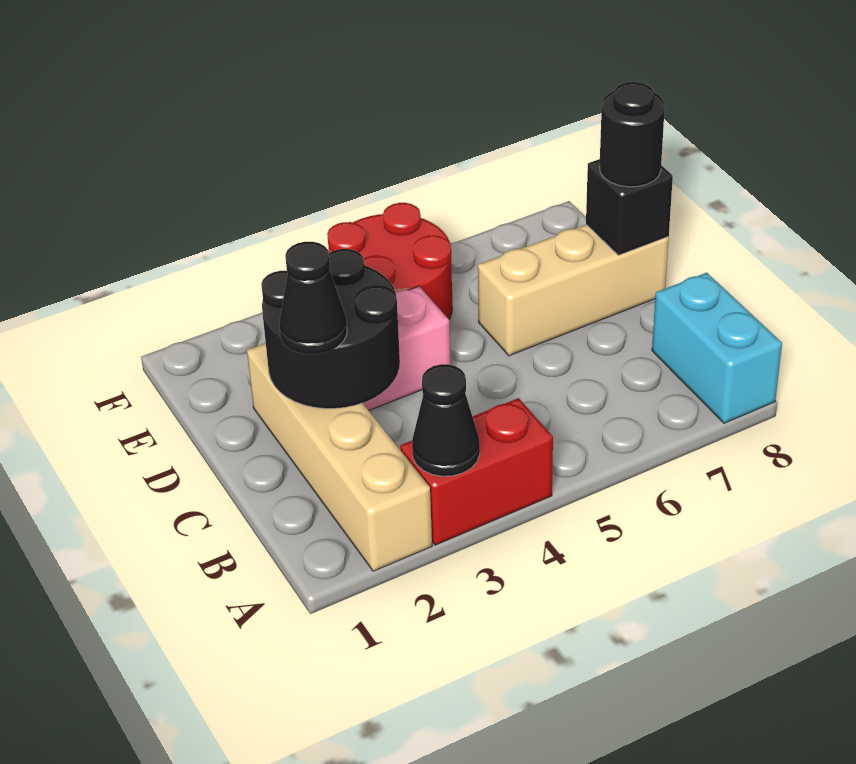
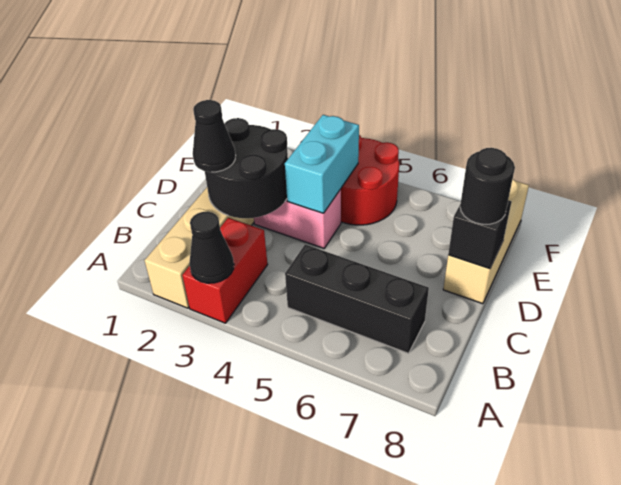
red brick A3:A4 level 1 -> red brick A3:B3 level 1
cyan brick A8:B8 level 1 -> cyan brick D4:E4 level 2
none -> black brick B5:B7 level 1
tan brick D6:D8 level 1 -> tan brick D8:F8 level 1

